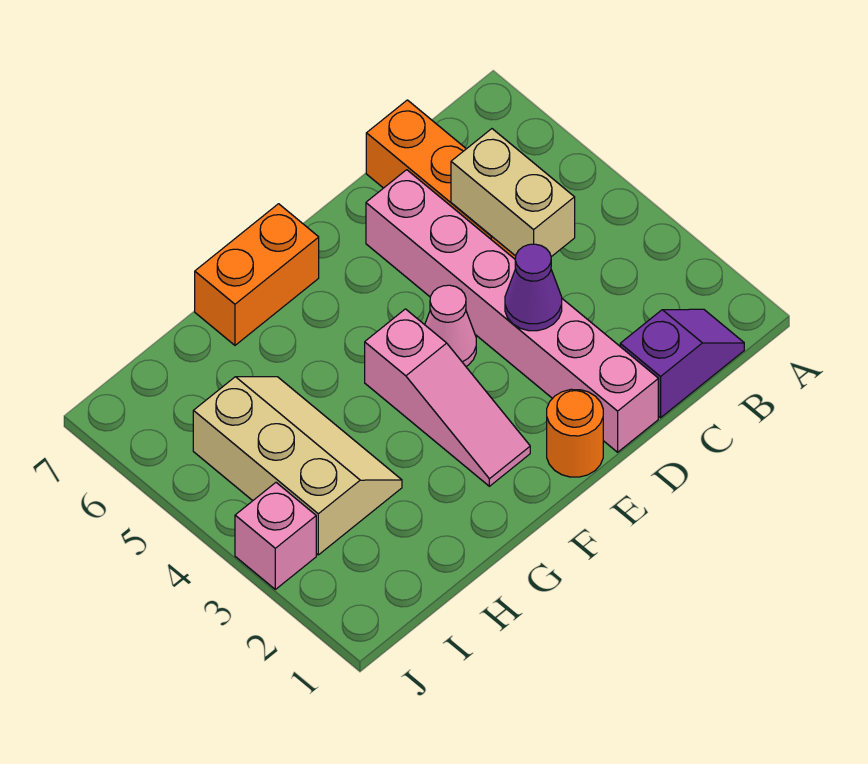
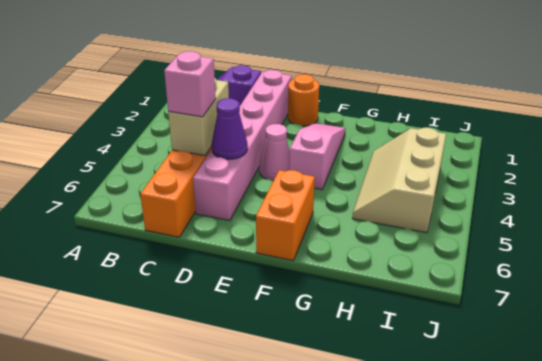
purple cone D3 level 2 -> purple cone D5 level 2
orange brick F7:G7 level 1 -> orange brick F6:F7 level 1
pink brick J3 level 1 -> pink brick C5 level 3

